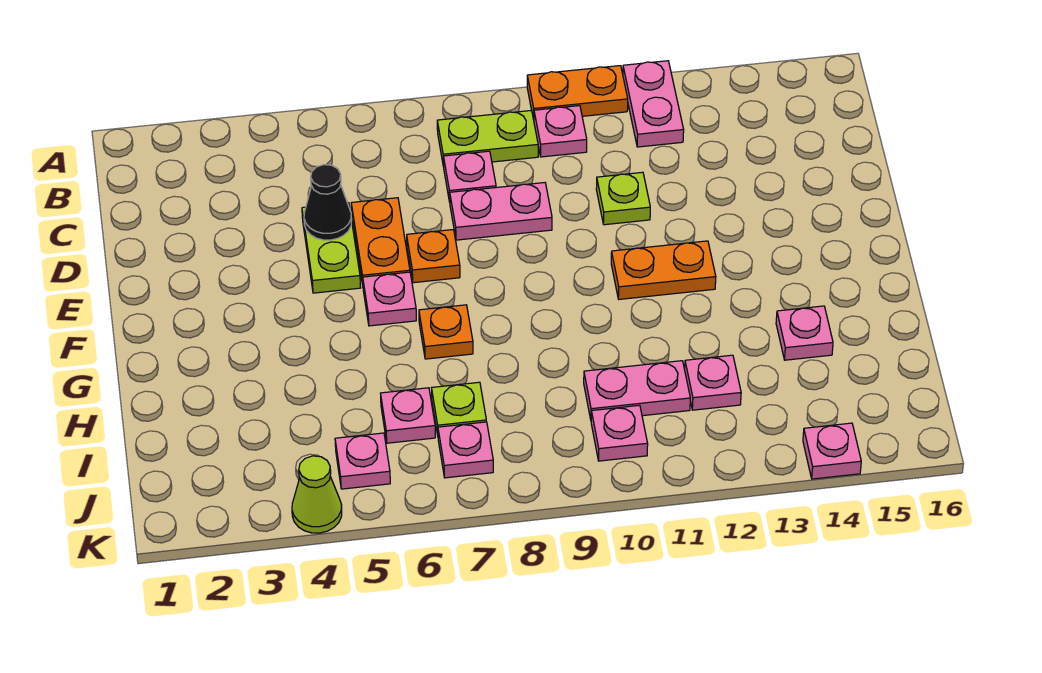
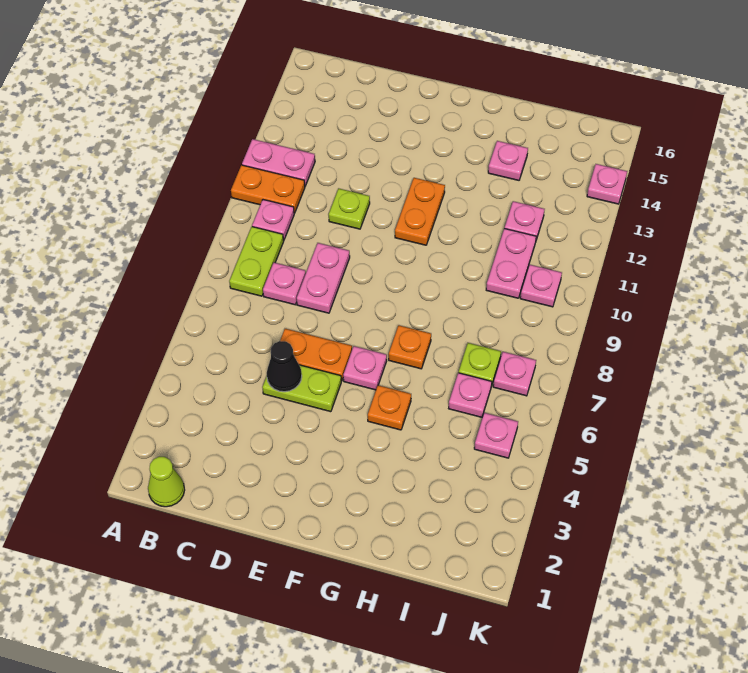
orange plate A10:A11 level 1 -> orange plate A11:B11 level 1
orange plate E7 level 1 -> orange plate G5 level 1
lime cone K4 level 1 -> lime cone B1 level 1

